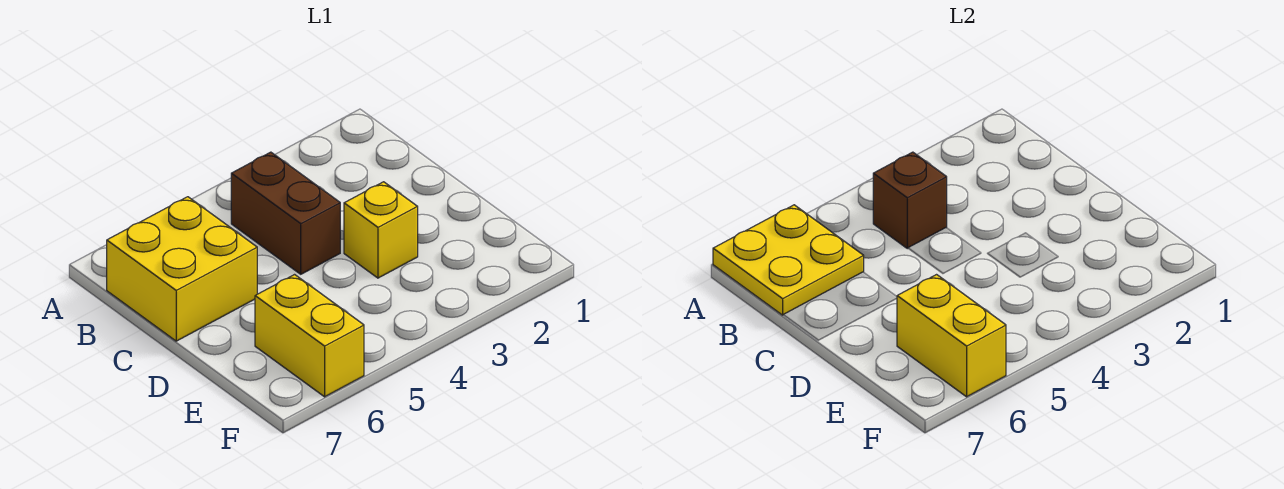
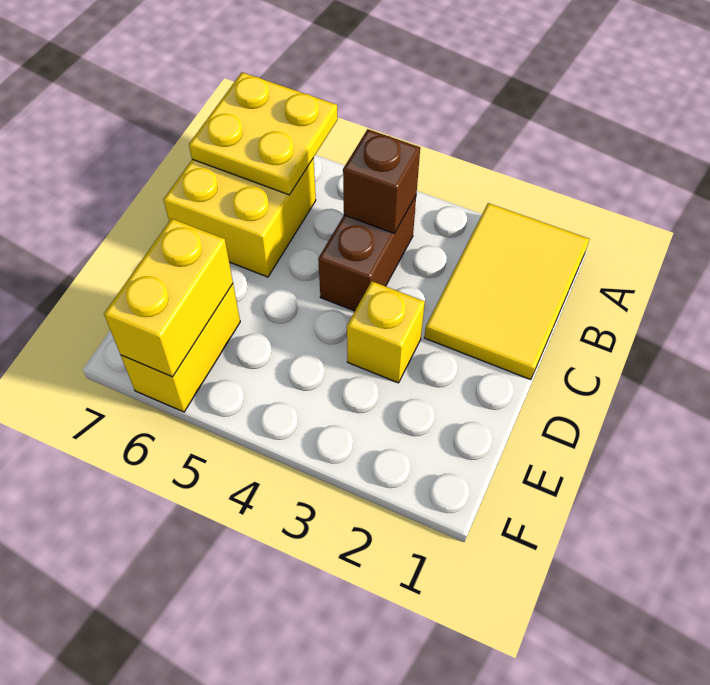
none -> yellow tile A1:C2 level 1

